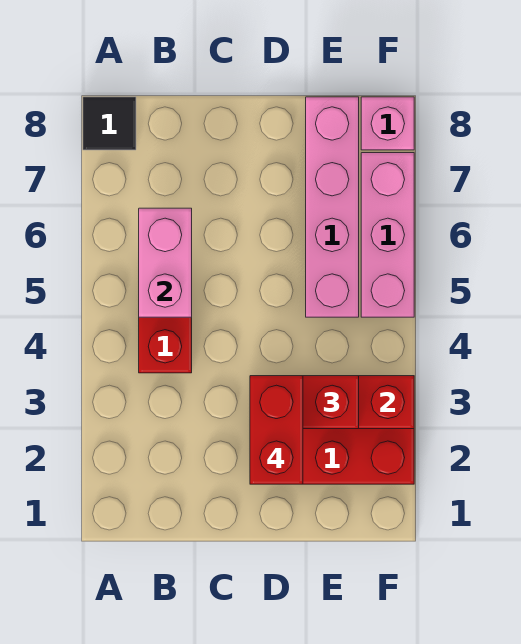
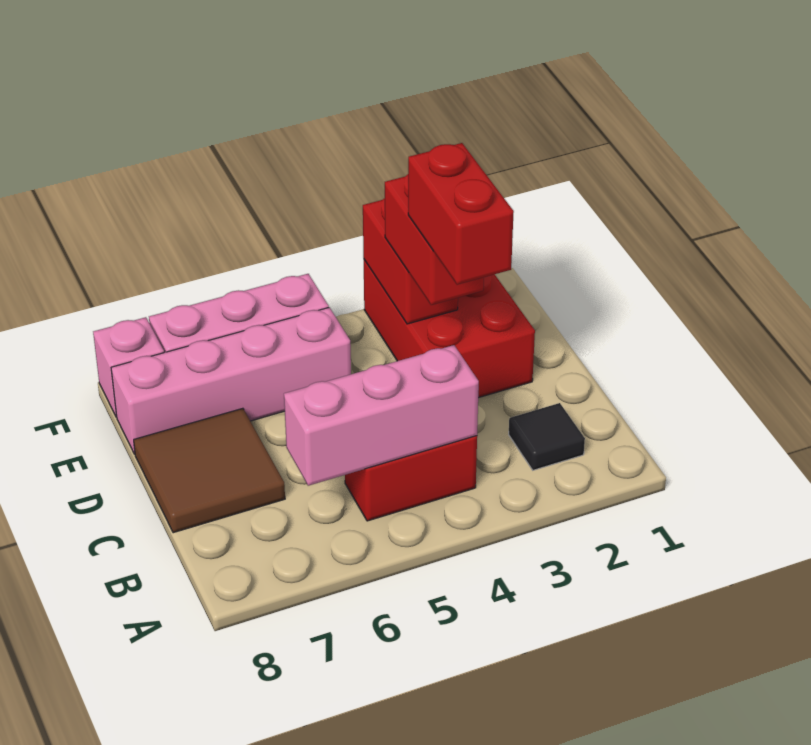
black tile A8 level 1 -> black tile B2 level 1
pink brick B5:B6 level 2 -> pink brick B4:B6 level 2
none -> brown tile C7:D8 level 1
red brick D2:D3 level 4 -> red brick C3:D3 level 4

